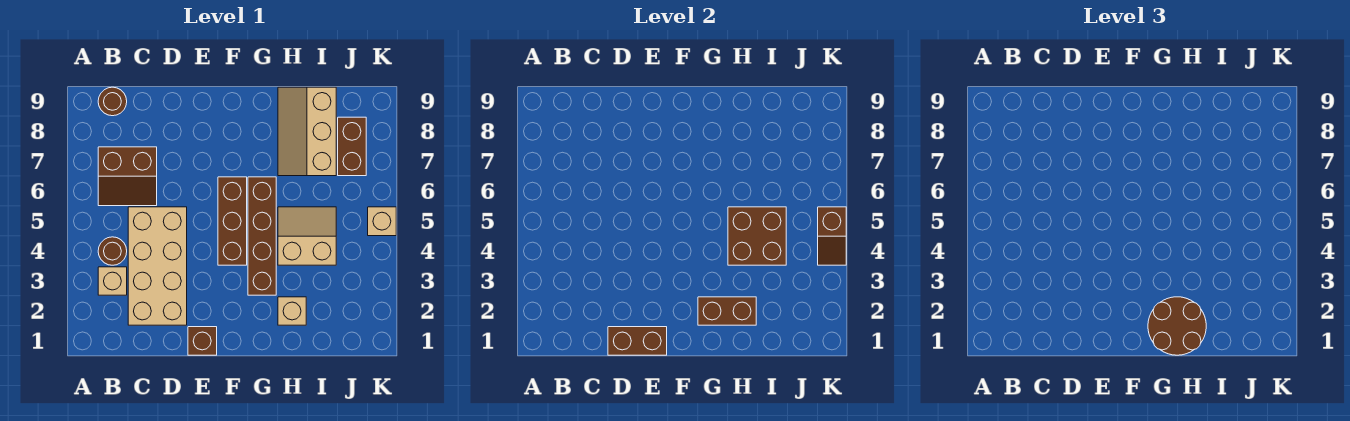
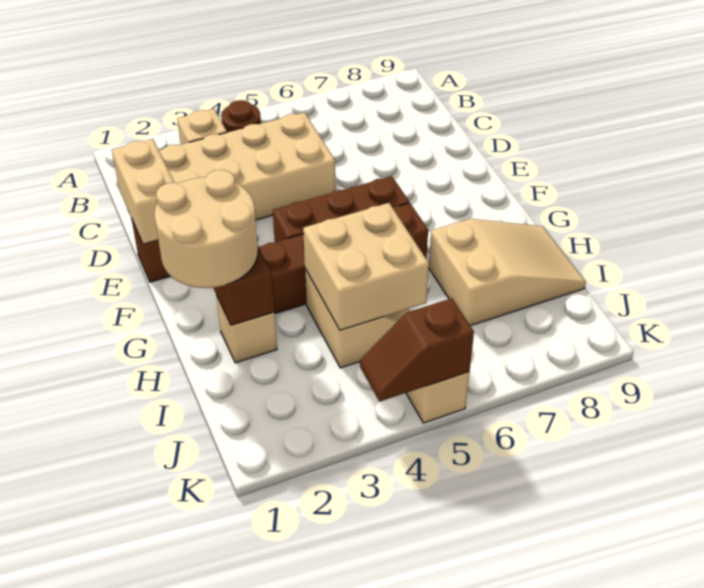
brown slope B6:C7 level 1 top 7 -> none
brown round brick B9 level 1 -> none
brown brick D1:E1 level 2 -> tan brick D1:E1 level 2
brown round brick G1:H2 level 3 -> tan round brick G1:H2 level 3
brown brick H4:I5 level 2 -> tan brick H4:I5 level 2
tan slope H7:I9 level 1 top I -> tan slope H7:I9 level 1 top 7
brown brick J7:J8 level 1 -> none

